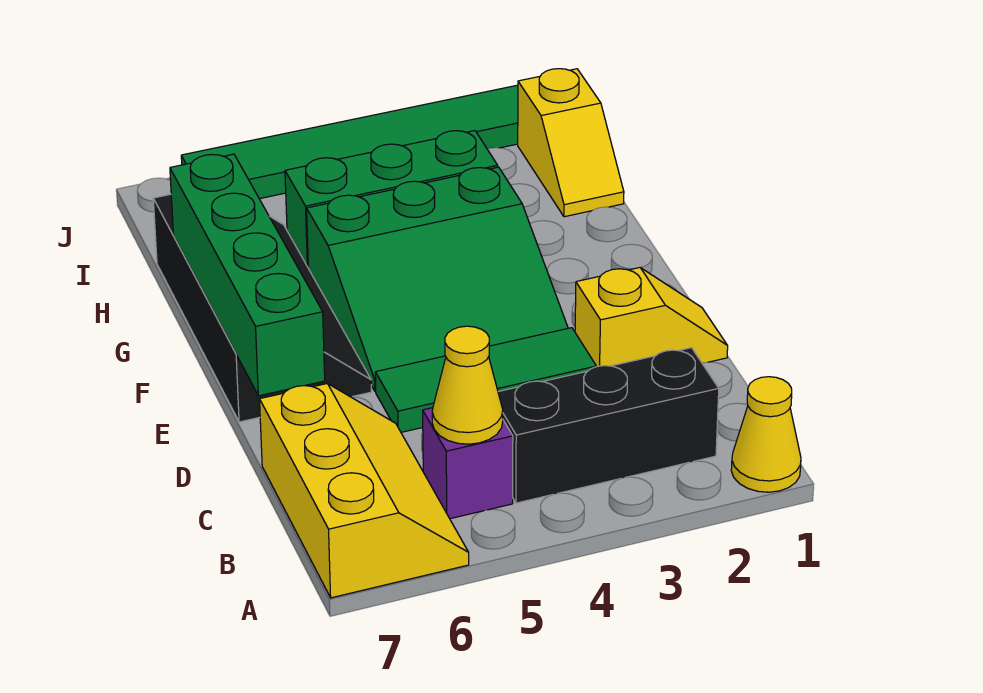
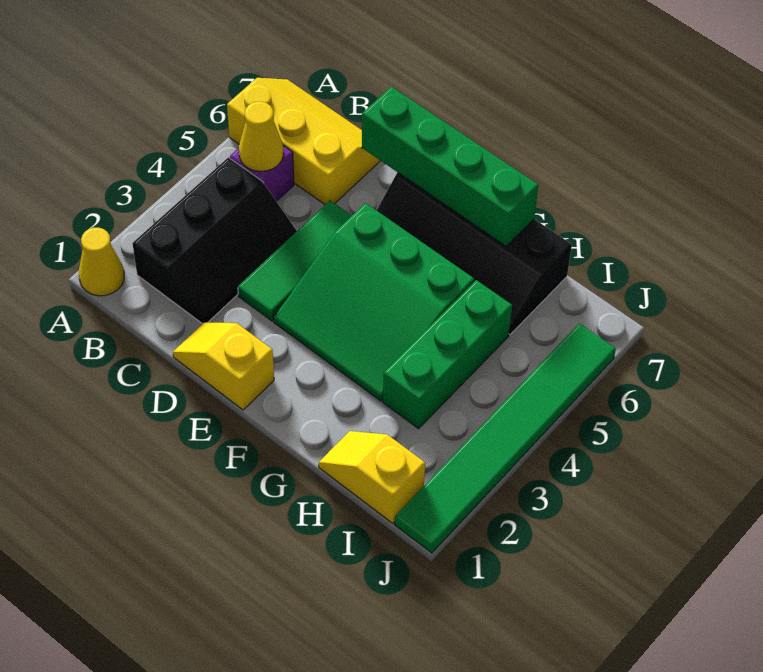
yellow slope A6:C7 level 1 top 7 -> yellow slope A6:C7 level 1 top 6
yellow slope D1:D2 level 1 top 2 -> yellow slope D1:E1 level 1 top E
green slope E3:G5 level 1 top G -> green slope E3:G5 level 1 top 5

